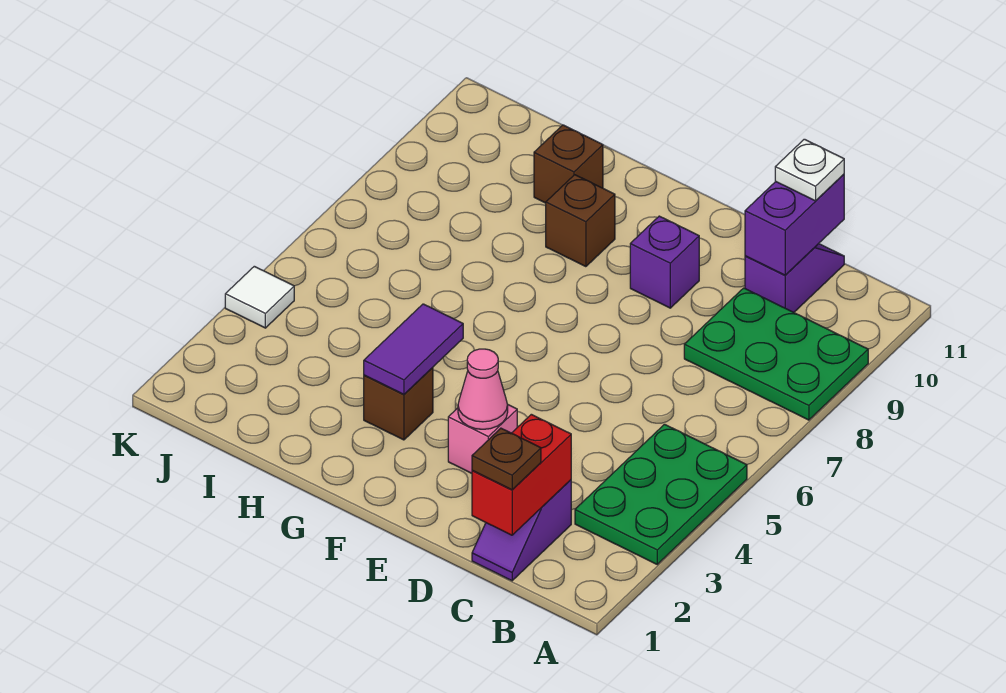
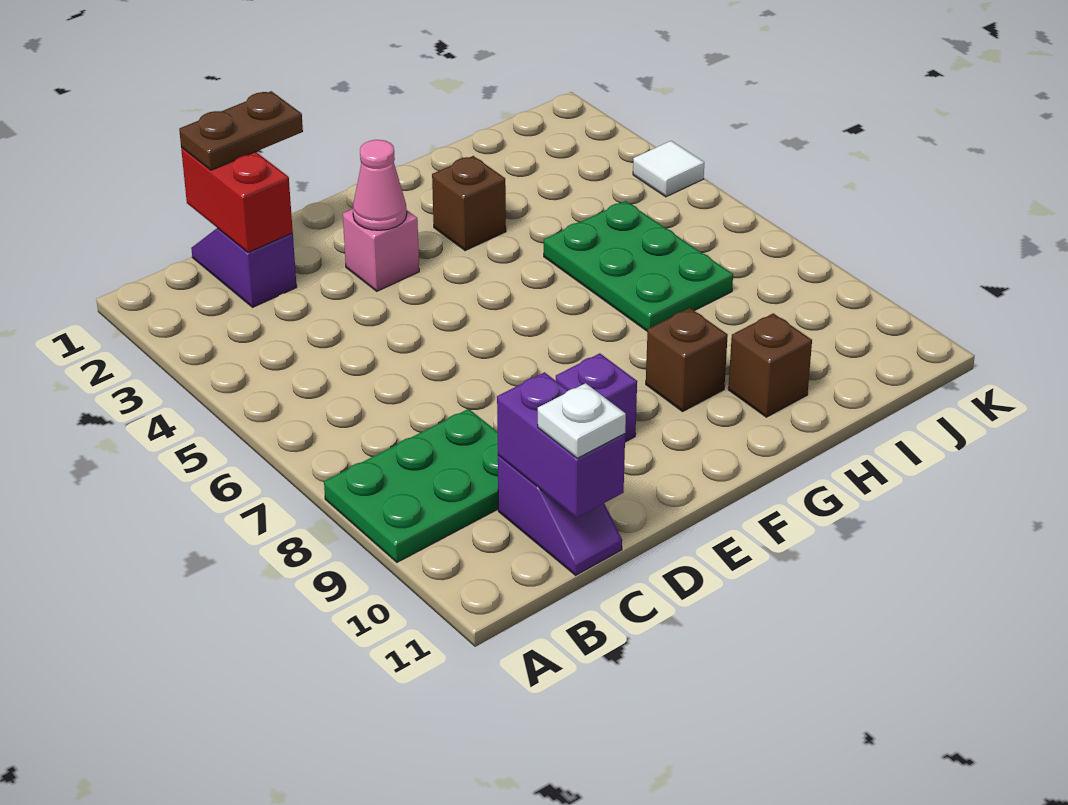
green plate A3:B5 level 1 -> green plate H5:I7 level 1
brown plate C1 level 3 -> brown plate C1:D1 level 3
purple tile G3:G4 level 2 -> none

